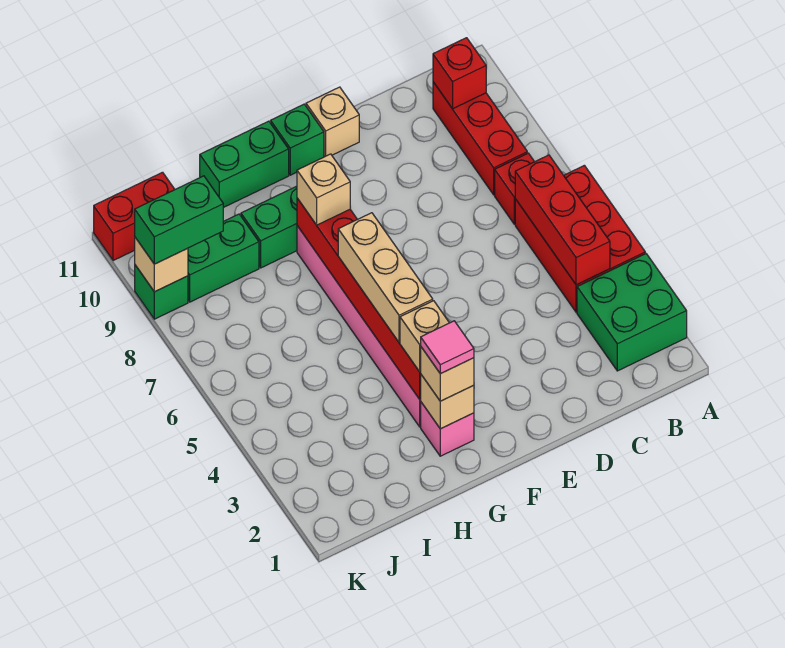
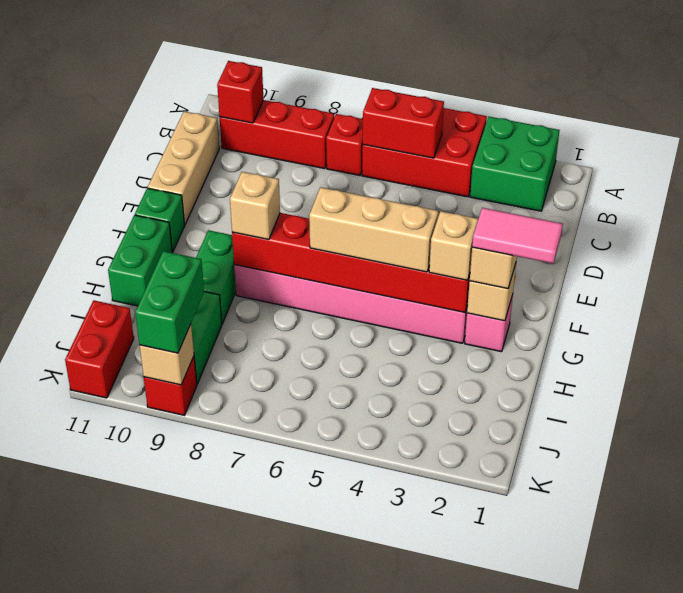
red brick B4:B6 level 2 -> red brick B5:B6 level 2
tan brick E11 level 1 -> tan brick C11:E11 level 1
pink tile G2 level 4 -> pink tile G1:G2 level 4
green brick K9 level 1 -> red brick K9 level 1

